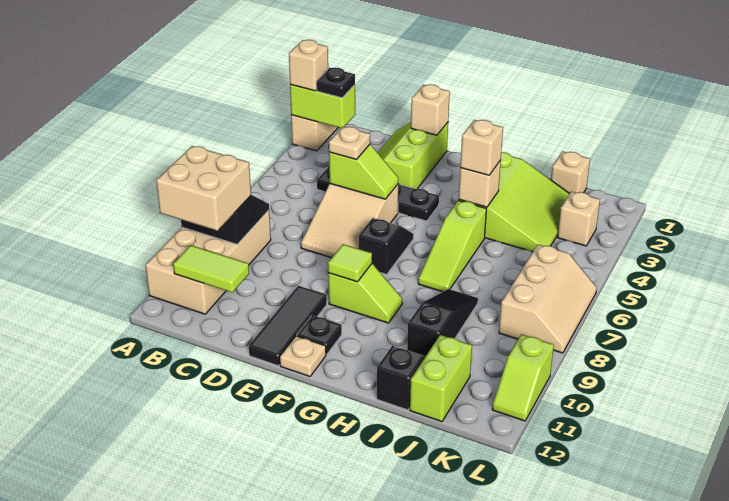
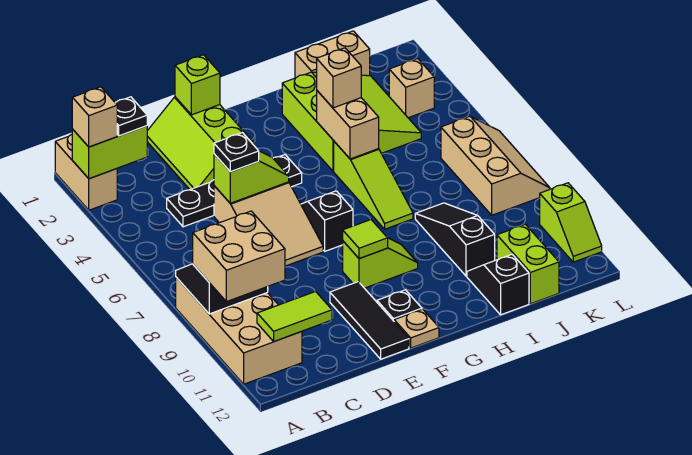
tan plate D5 level 3 -> black plate D5 level 3
tan brick E1 level 2 -> lime brick E1 level 2
tan brick H4 level 2 -> tan brick H4:H5 level 2
tan brick J1 level 1 -> tan brick I1:J1 level 1

